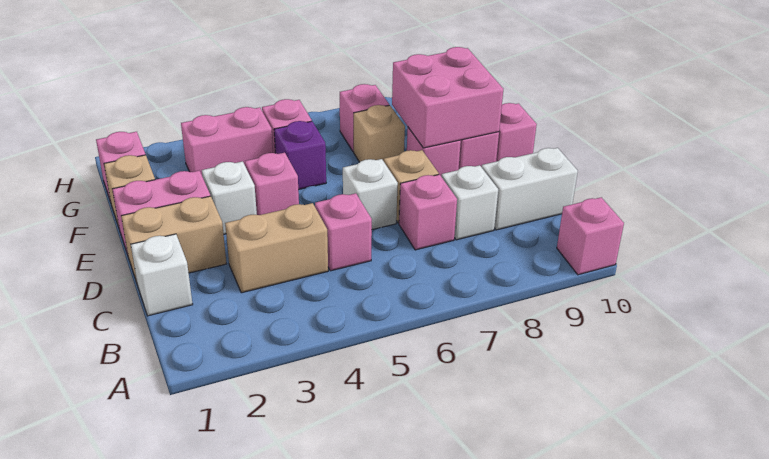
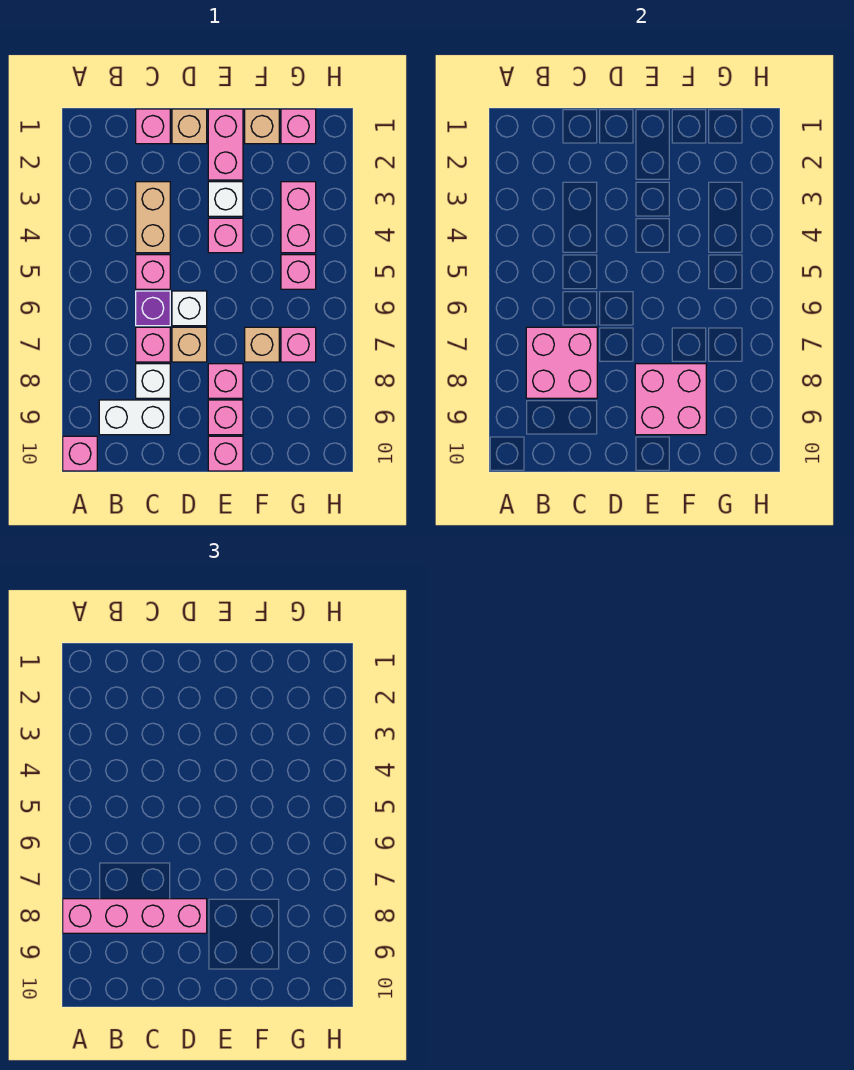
none -> pink brick A8:D8 level 3
none -> pink brick B7:C8 level 2
white brick C1 level 1 -> pink brick C1 level 1
white brick C9:C10 level 1 -> white brick B9:C9 level 1
tan brick D1:D2 level 1 -> tan brick D1 level 1
purple brick F5 level 1 -> purple brick C6 level 1

